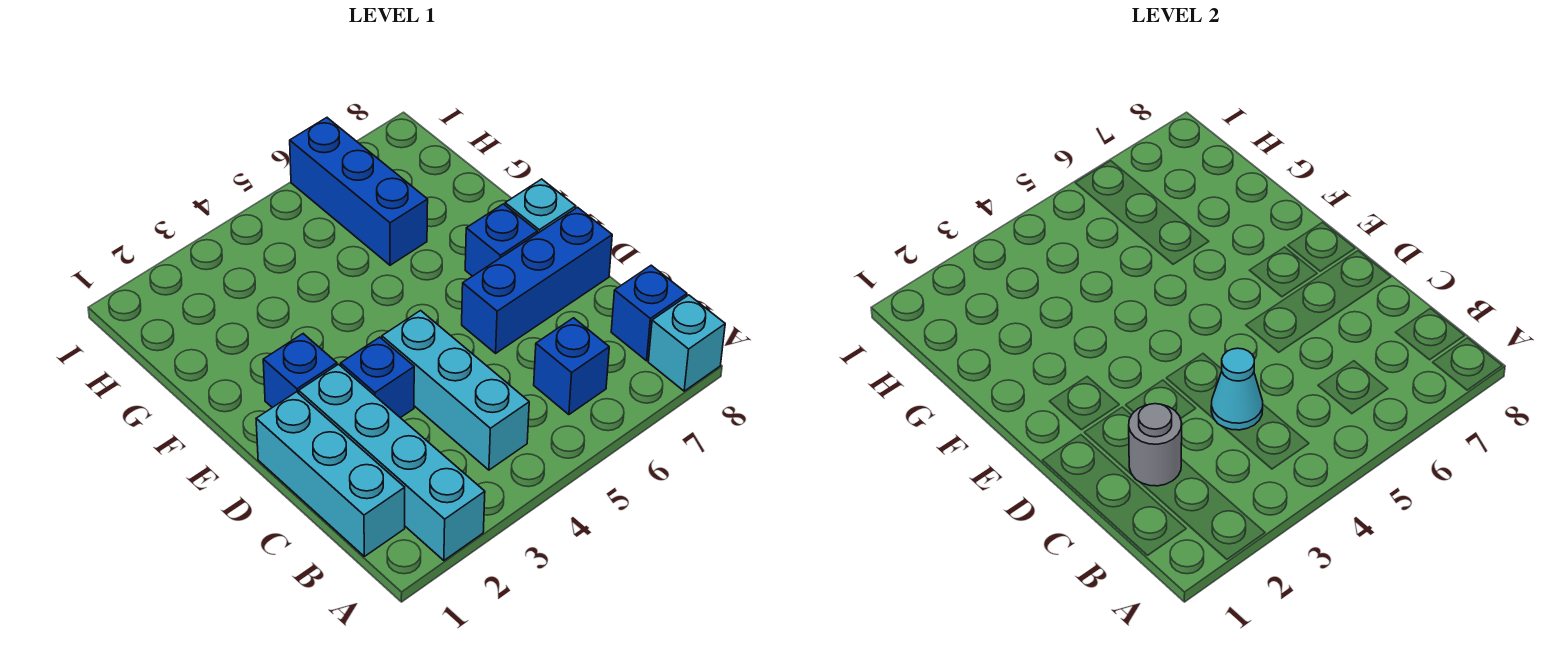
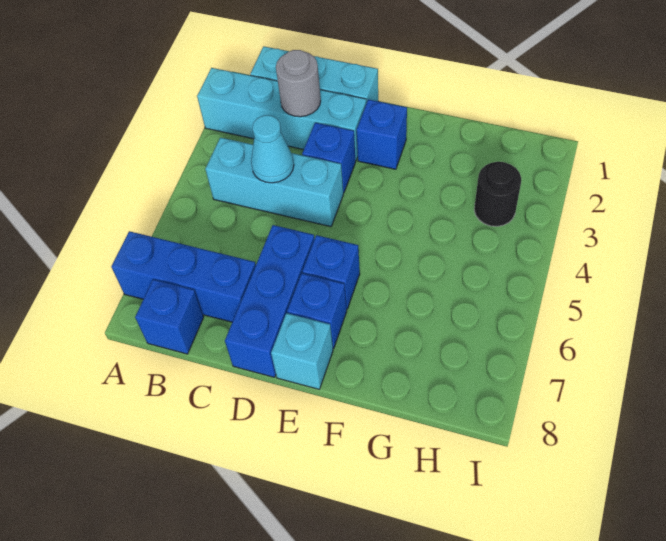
cyan brick A8 level 1 -> none
blue brick B6 level 1 -> blue brick E6 level 1
blue brick G6:I6 level 1 -> blue brick A7:C7 level 1
none -> black round brick H3 level 1

